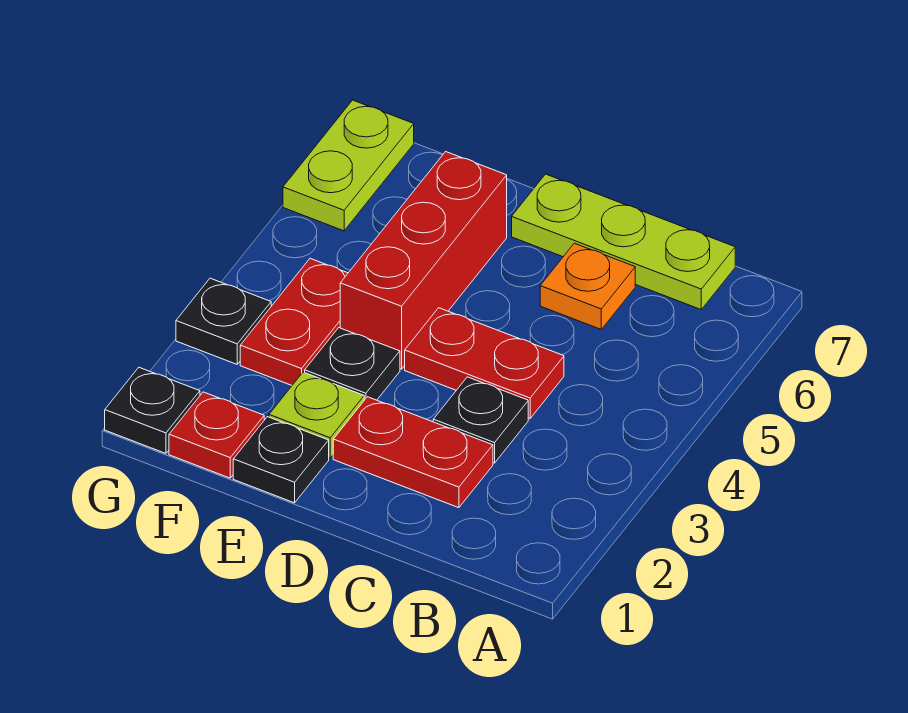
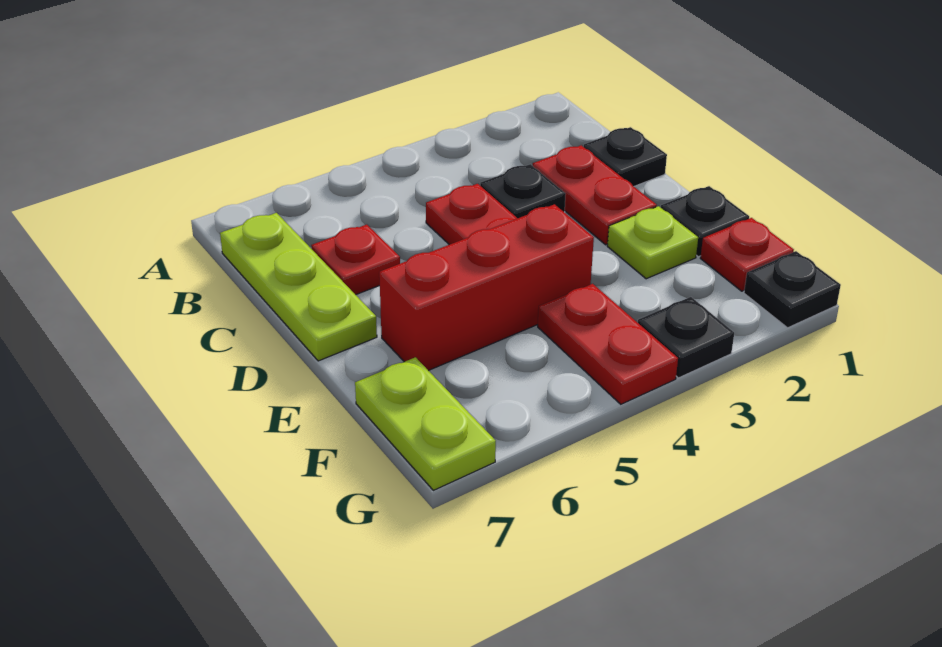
orange plate C6 level 1 -> red plate C6 level 1
black plate E3 level 1 -> black plate C1 level 1
red plate F3:F4 level 1 -> red plate F4:G4 level 1
lime plate G6:G7 level 1 -> lime plate F7:G7 level 1

